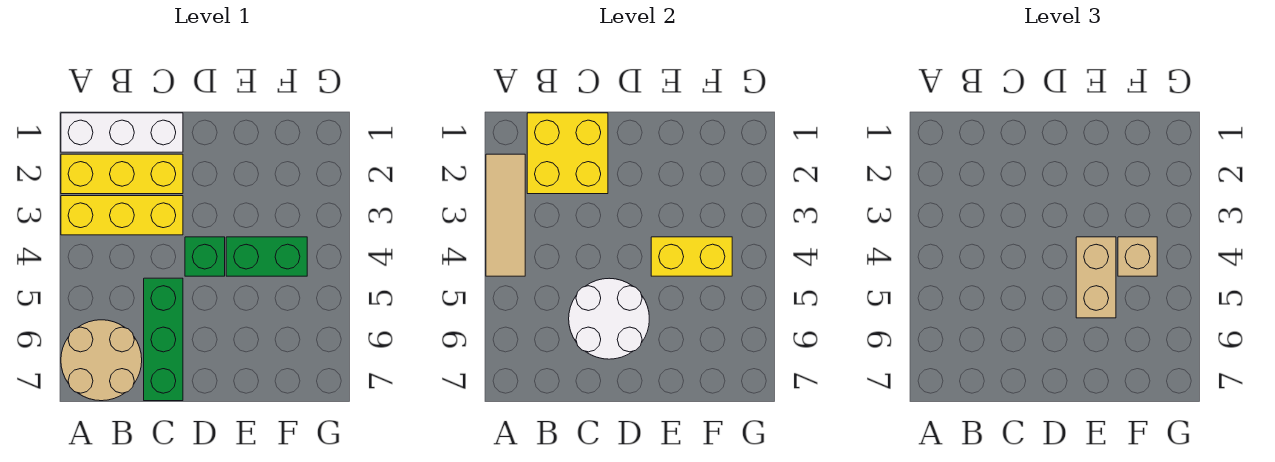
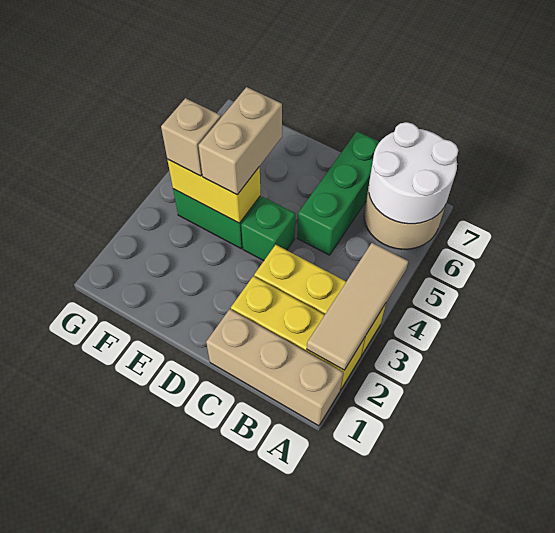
white brick A1:C1 level 1 -> tan brick A1:C1 level 1
yellow brick B1:C2 level 2 -> none
white round brick C5:D6 level 2 -> white round brick A6:B7 level 2

